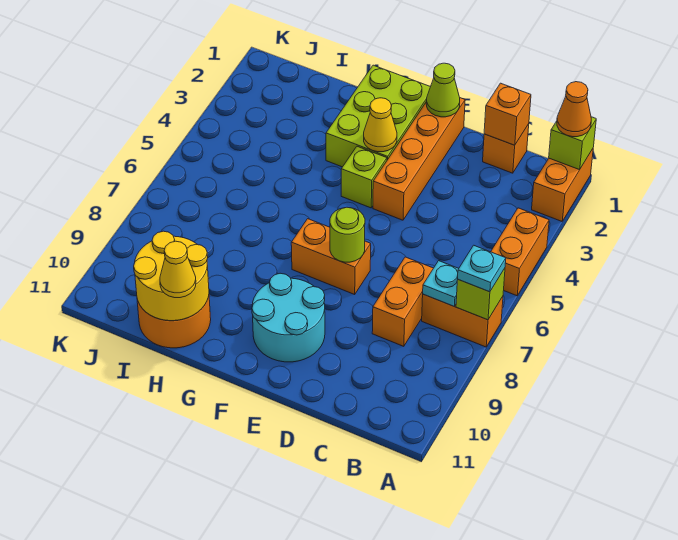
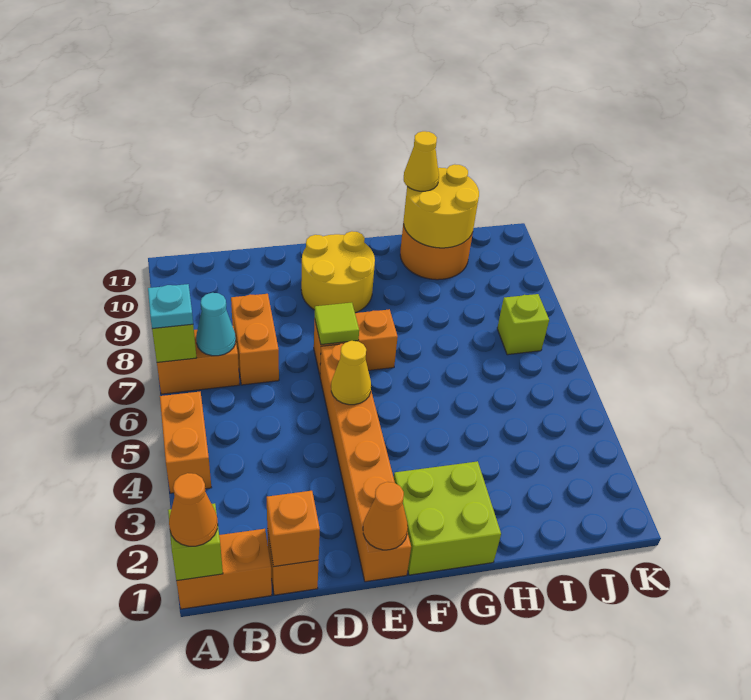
orange brick A1:A2 level 1 -> orange brick A1:B1 level 1
cyan plate B7 level 2 -> cyan cone B7 level 2
orange brick E1:E4 level 1 -> orange brick E1:E6 level 1
lime cone E1 level 2 -> orange cone E1 level 2
lime round brick E7 level 2 -> lime tile E7 level 2
cyan round brick E9:F10 level 1 -> yellow round brick E9:F10 level 1
lime brick F1:G3 level 1 -> lime brick F1:G2 level 1
yellow cone F3 level 2 -> yellow cone E5 level 2
lime brick F4 level 1 -> lime brick J7 level 1

